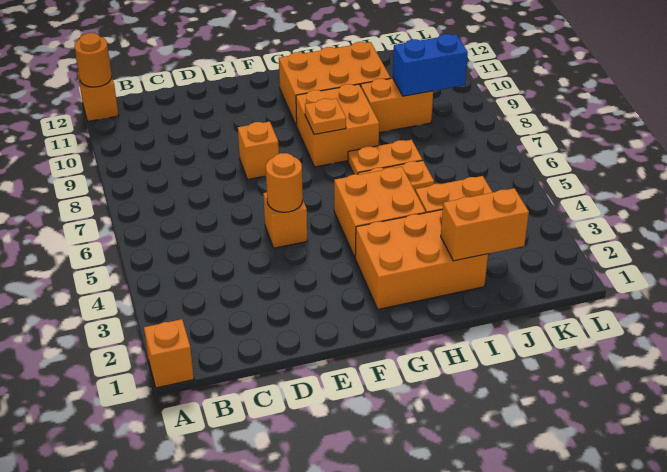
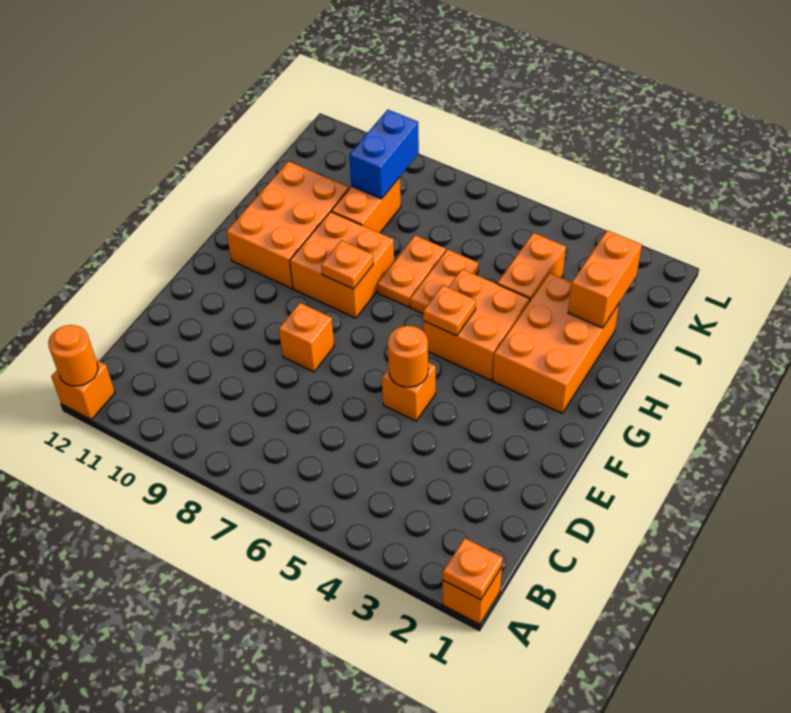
none -> orange plate A1 level 2
none -> orange plate G5 level 2

